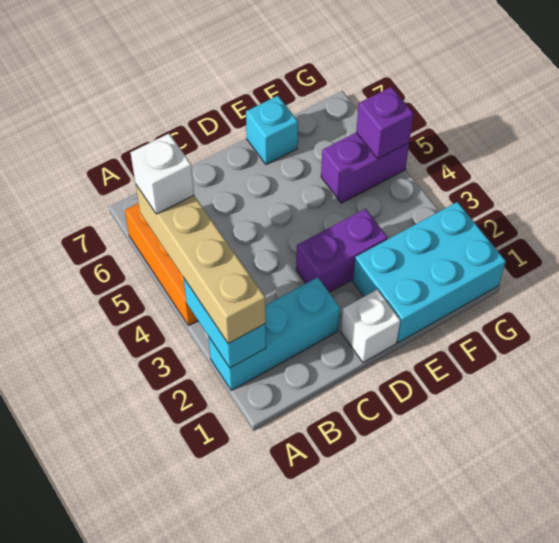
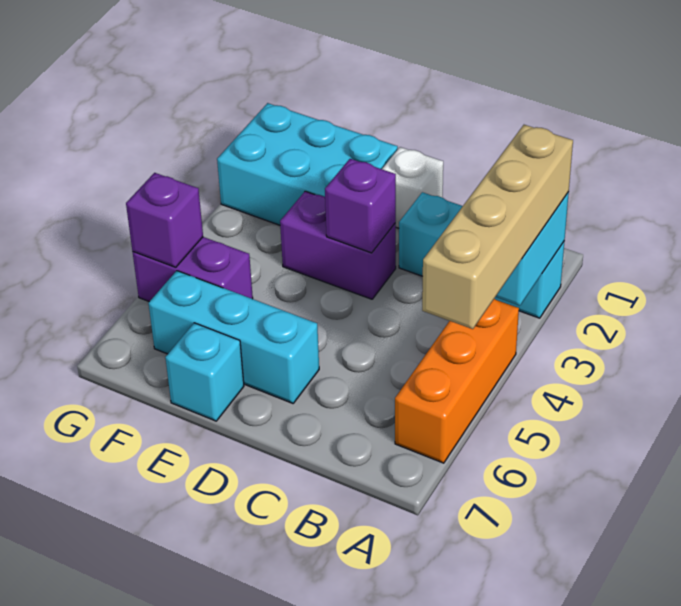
white brick A5 level 4 -> none
none -> purple brick D3 level 2
none -> cyan brick D6:F6 level 1

